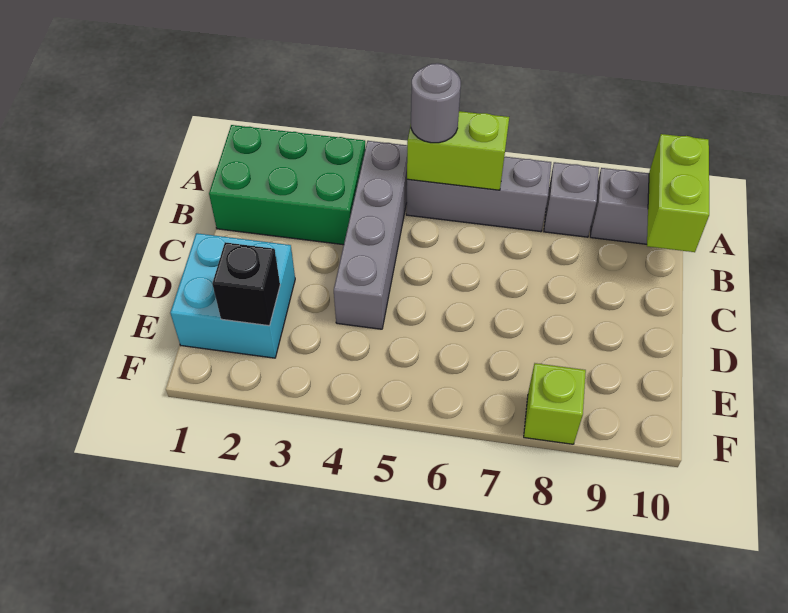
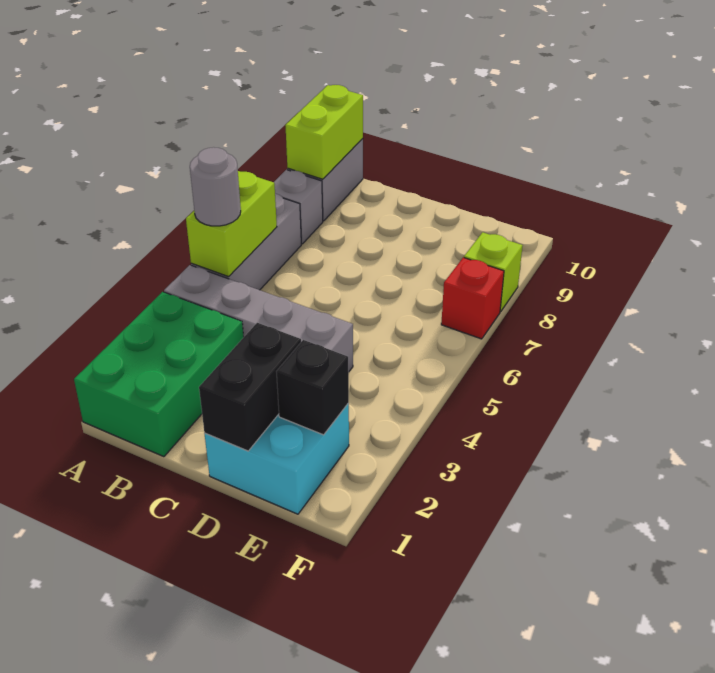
lime brick A10:B10 level 2 -> lime brick A9:A10 level 2
none -> black brick D1:D2 level 2
none -> red brick F7 level 1

